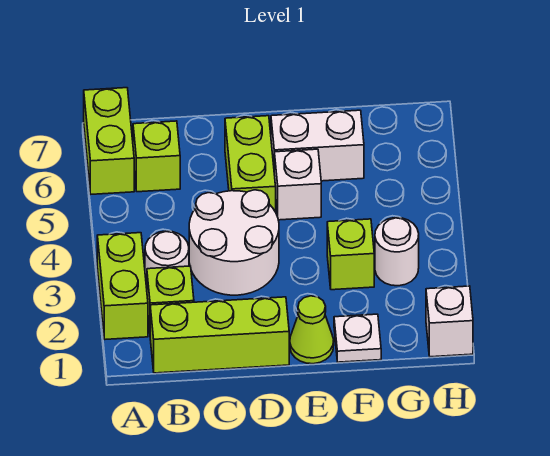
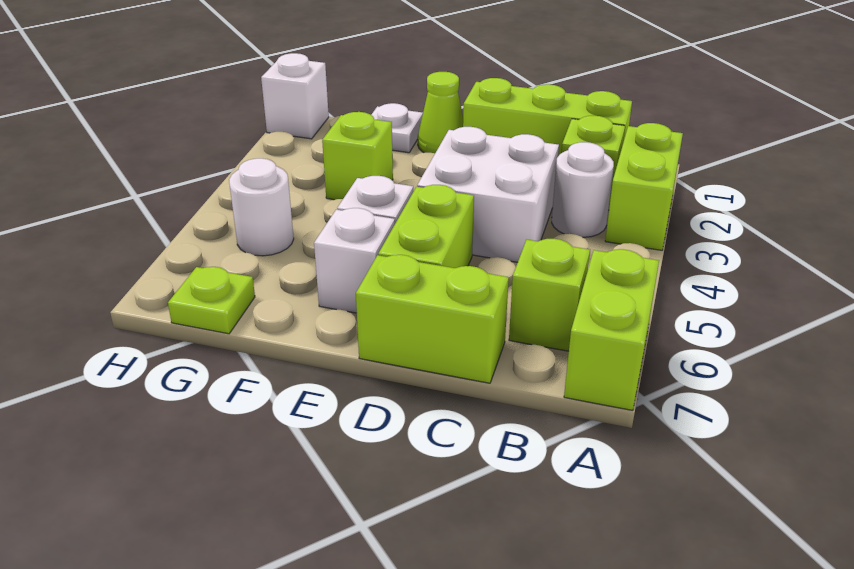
white round brick C3:D4 level 1 -> white brick C3:D4 level 1
none -> lime brick C7:D7 level 1
white brick E6:F6 level 1 -> white brick E6 level 1
white round brick G3 level 1 -> white round brick G5 level 1
none -> lime plate G7 level 1

